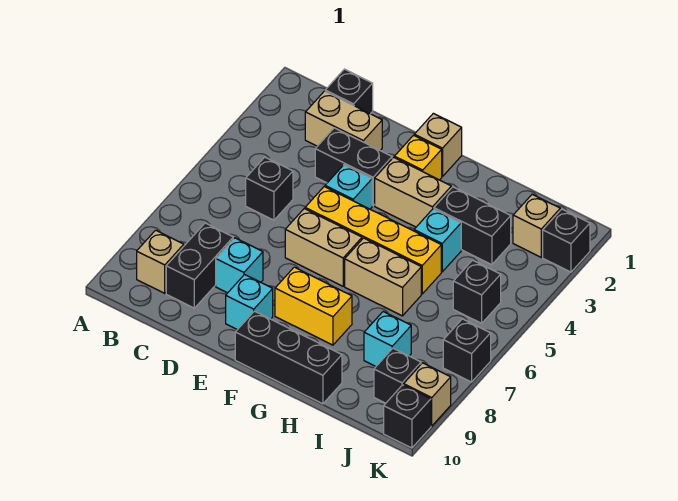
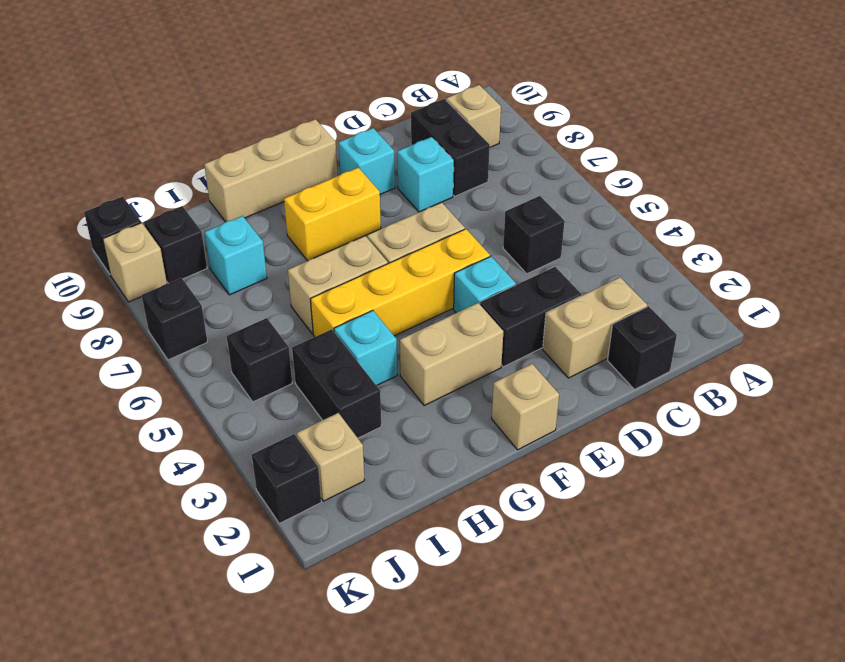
yellow brick F2 level 1 -> none
black brick F10:H10 level 1 -> tan brick F10:H10 level 1
black brick H3:I3 level 1 -> black brick I3:I4 level 1

